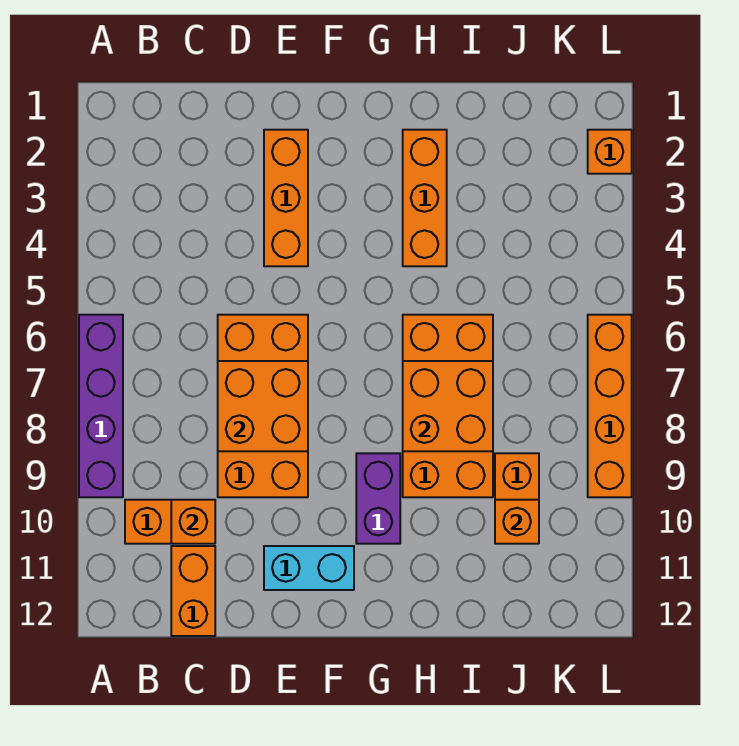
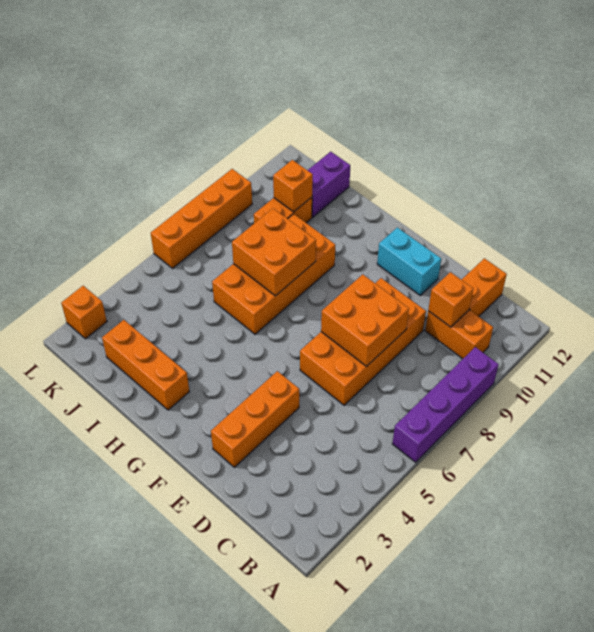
purple brick G9:G10 level 1 -> purple brick J11:J12 level 1
orange brick H2:H4 level 1 -> orange brick H2:J2 level 1

